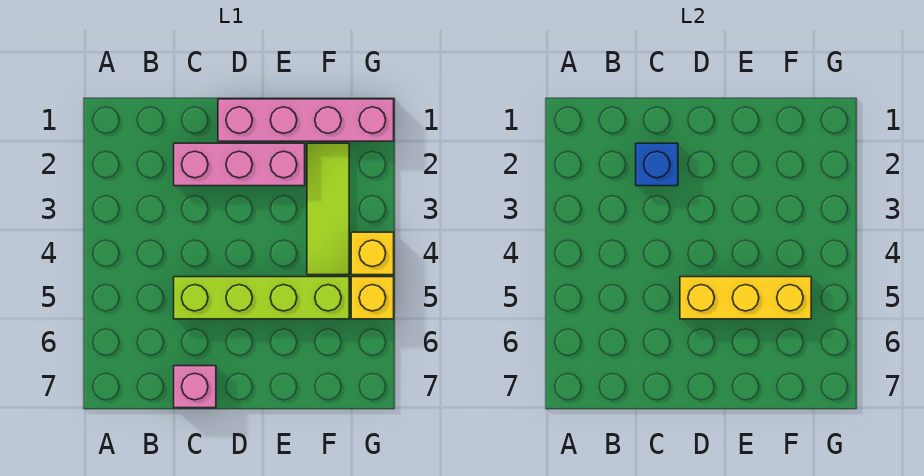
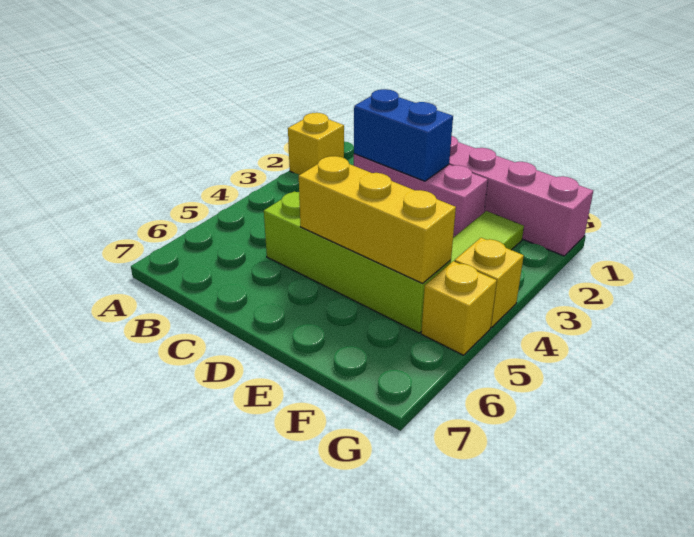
none -> yellow brick A2 level 1
blue brick C2 level 2 -> blue brick C2:D2 level 2
pink brick C7 level 1 -> none

